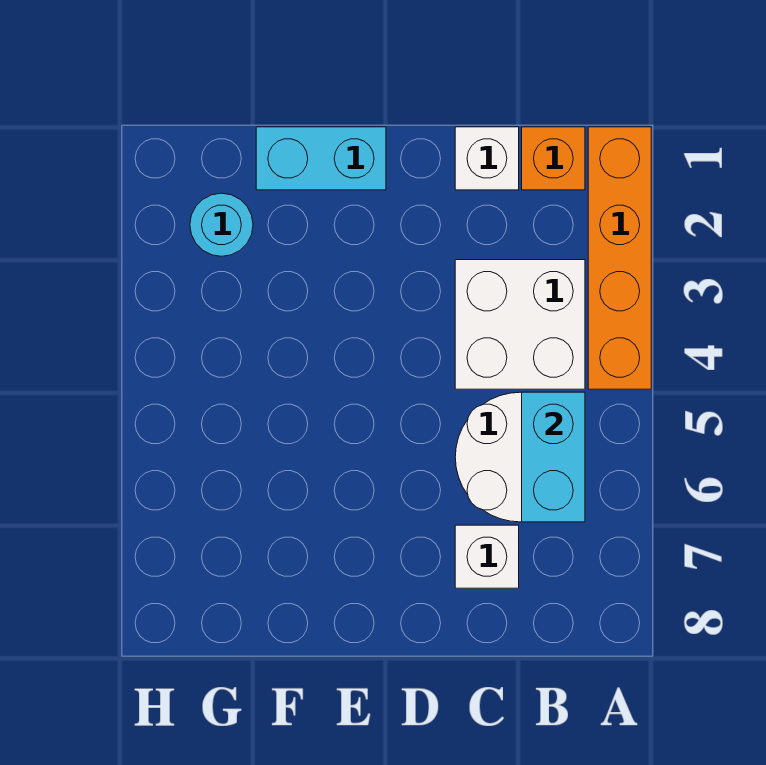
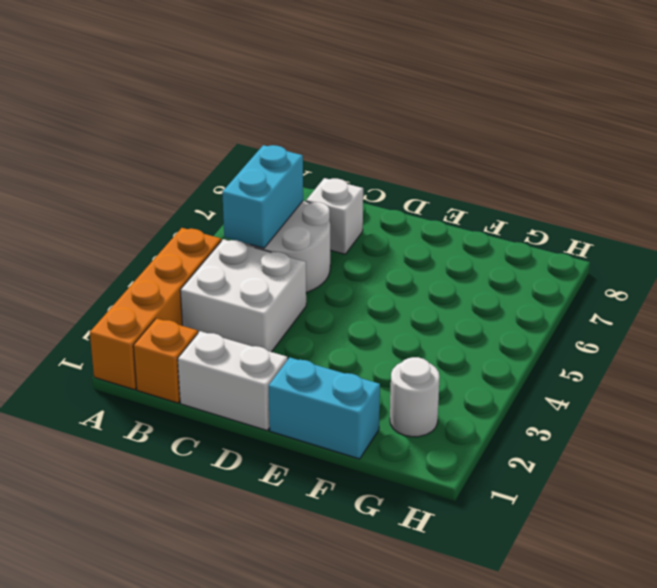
white brick C1 level 1 -> white brick C1:D1 level 1
cyan round brick G2 level 1 -> white round brick G2 level 1

